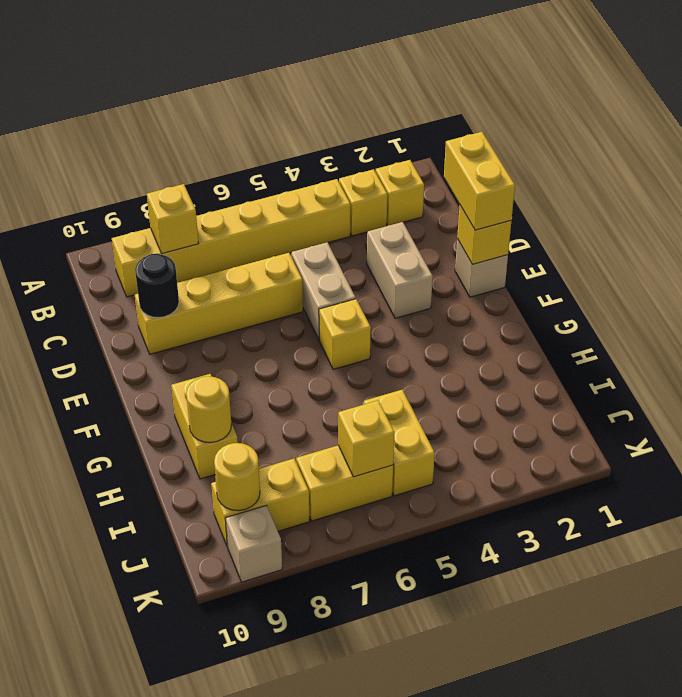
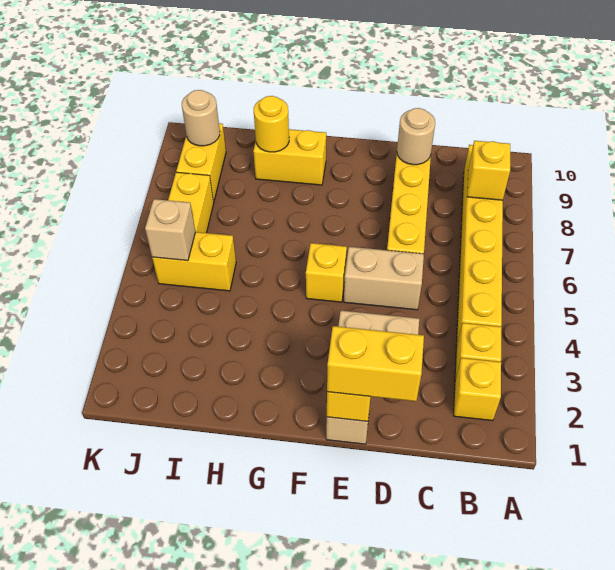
black round brick D9 level 2 -> tan round brick D9 level 2
yellow brick J6 level 2 -> none
yellow round brick J9 level 2 -> tan round brick J9 level 2
tan brick K9 level 1 -> tan brick J5 level 2

